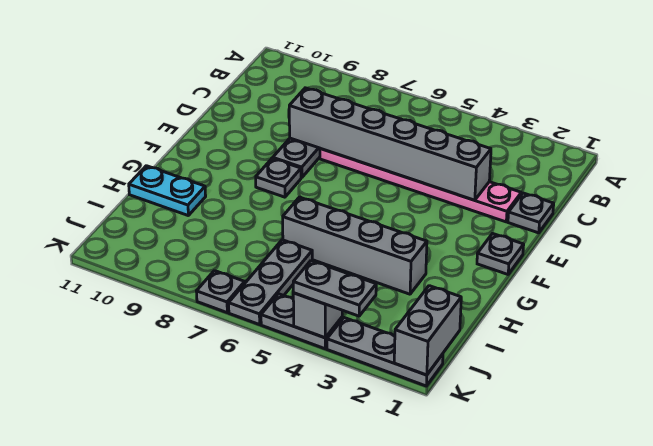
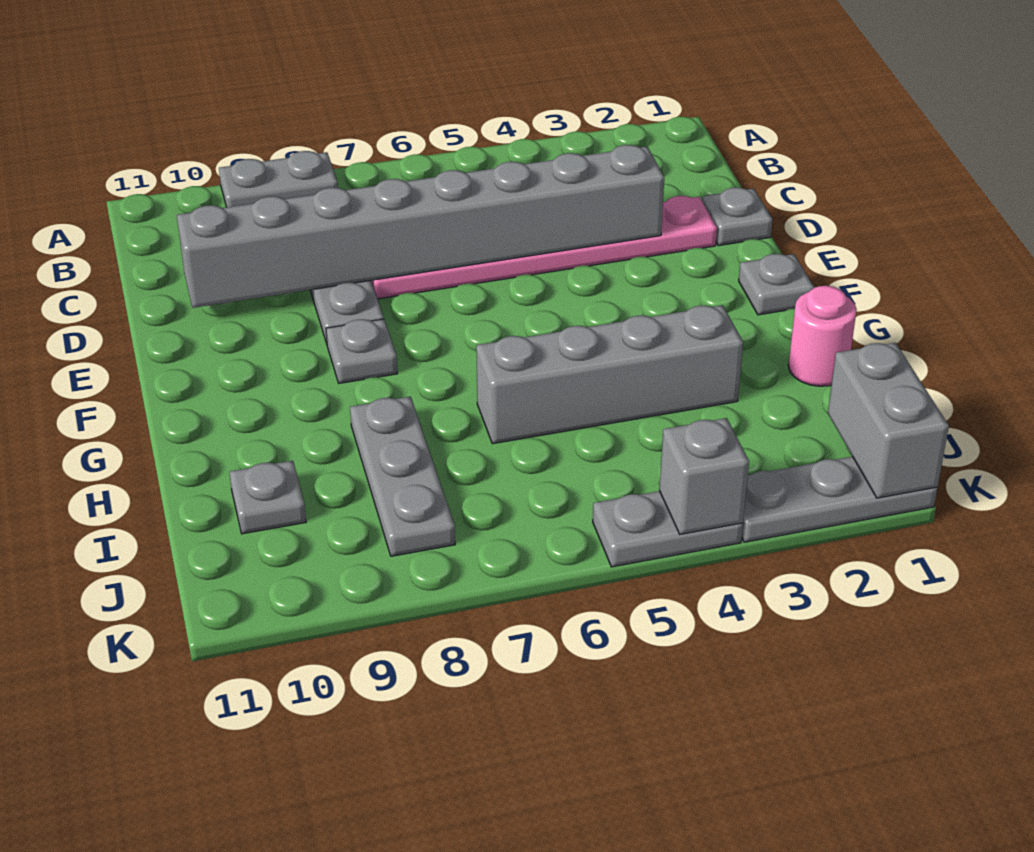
grey brick D3:D8 level 2 -> grey brick D3:D10 level 2
none -> pink round brick H1 level 1
cyan plate H10:H11 level 1 -> none
grey plate I6:K6 level 1 -> grey plate H8:J8 level 1
grey plate K3:K4 level 3 -> grey plate A8:A9 level 1
grey plate K7 level 1 -> grey plate I10 level 1

